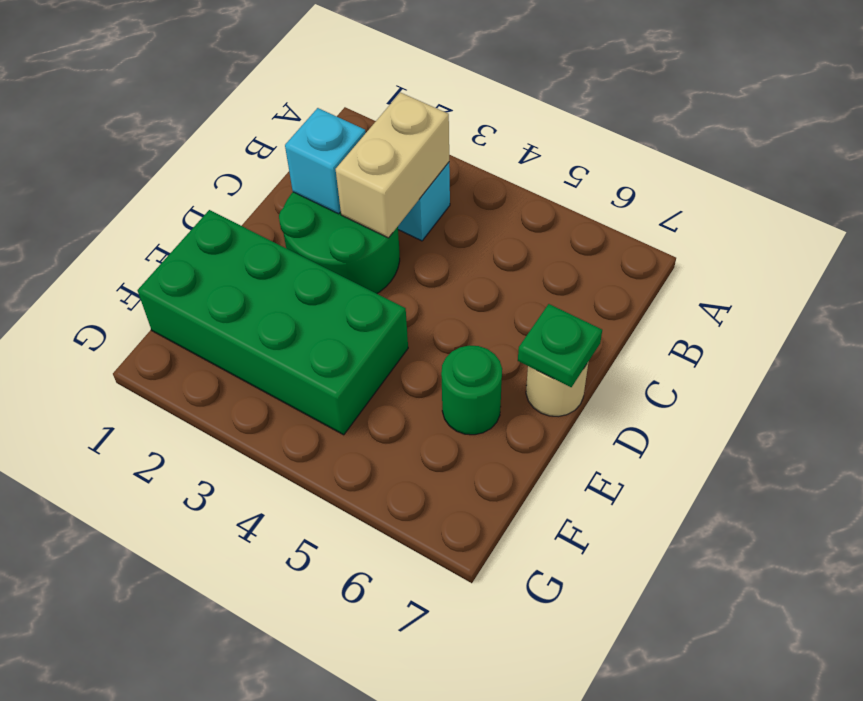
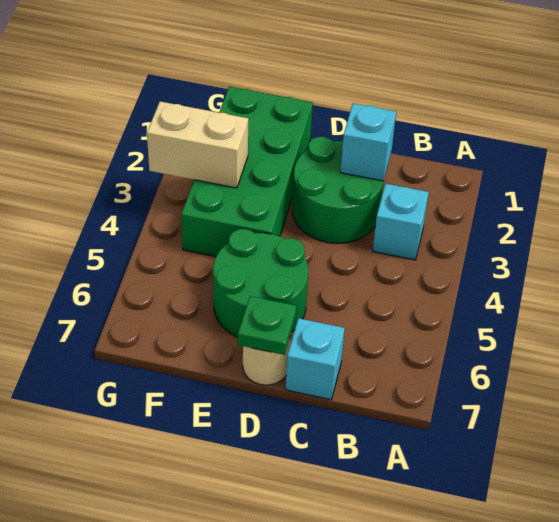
tan brick B3:C3 level 2 -> tan brick F3:G3 level 2
none -> cyan brick C7 level 1
green round brick E6 level 1 -> green round brick D5:E6 level 1

